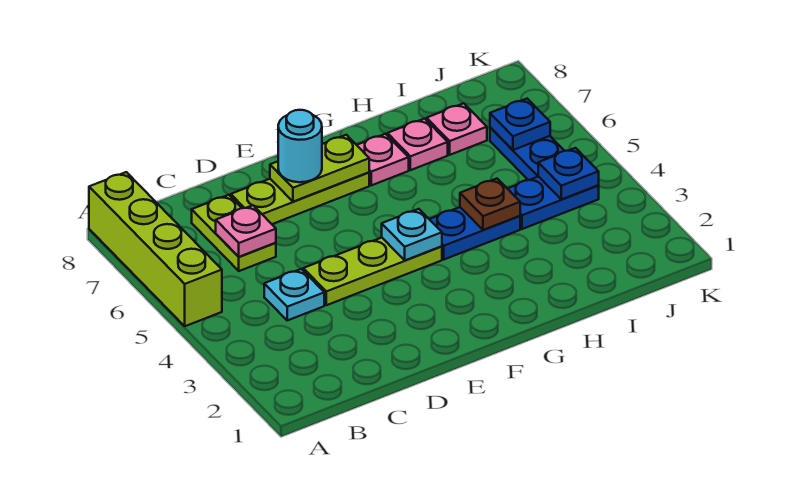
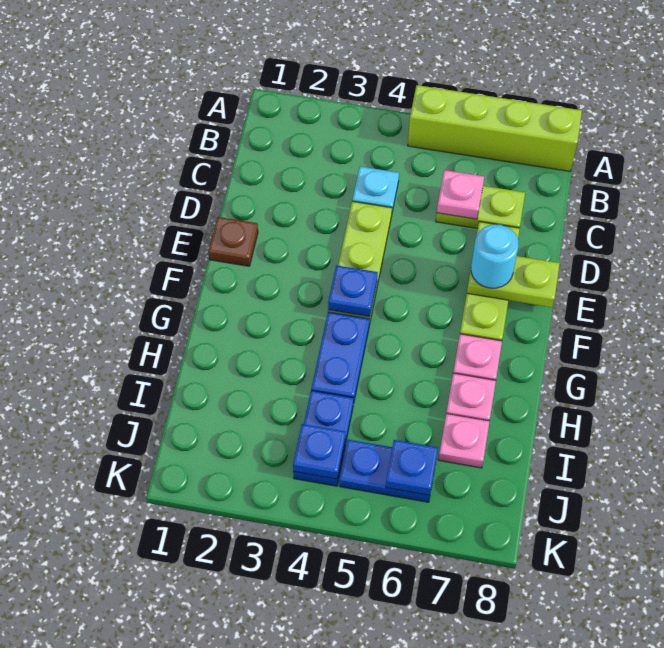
lime plate E7:F7 level 2 -> lime plate E7:E8 level 2
cyan plate F4 level 2 -> blue plate F4 level 2
brown plate H4 level 2 -> brown plate E1 level 1

